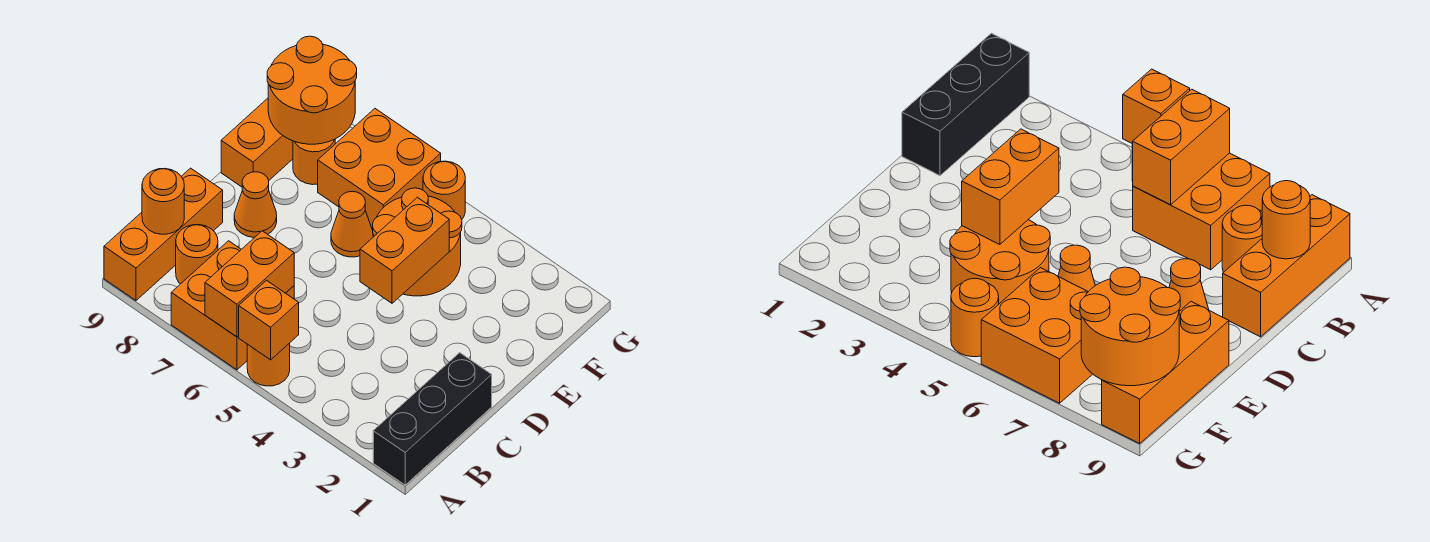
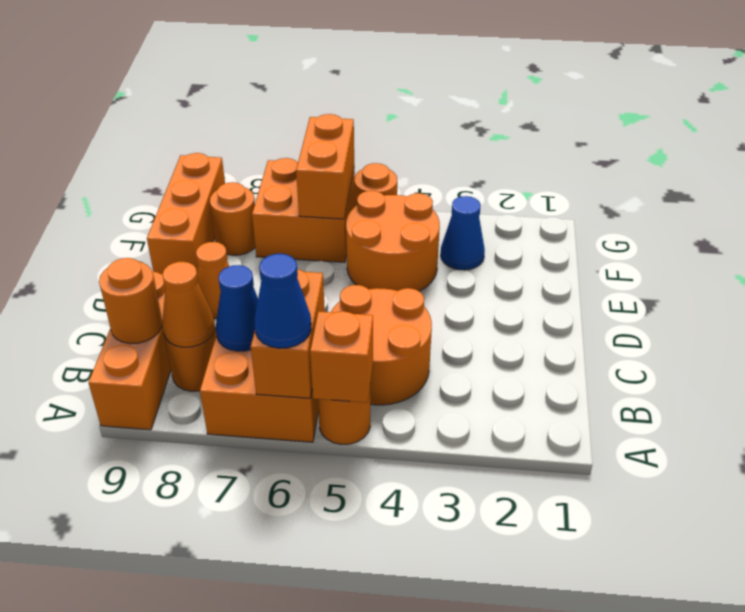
black brick A1:C1 level 1 -> none
none -> blue cone A6 level 3
none -> blue cone B7 level 2
orange brick D4:E4 level 2 -> orange brick F6:G6 level 2
orange cone E6 level 1 -> orange cone B8 level 2
none -> blue cone F3 level 1
orange round brick F8:G9 level 2 -> orange round brick B4:C5 level 1

